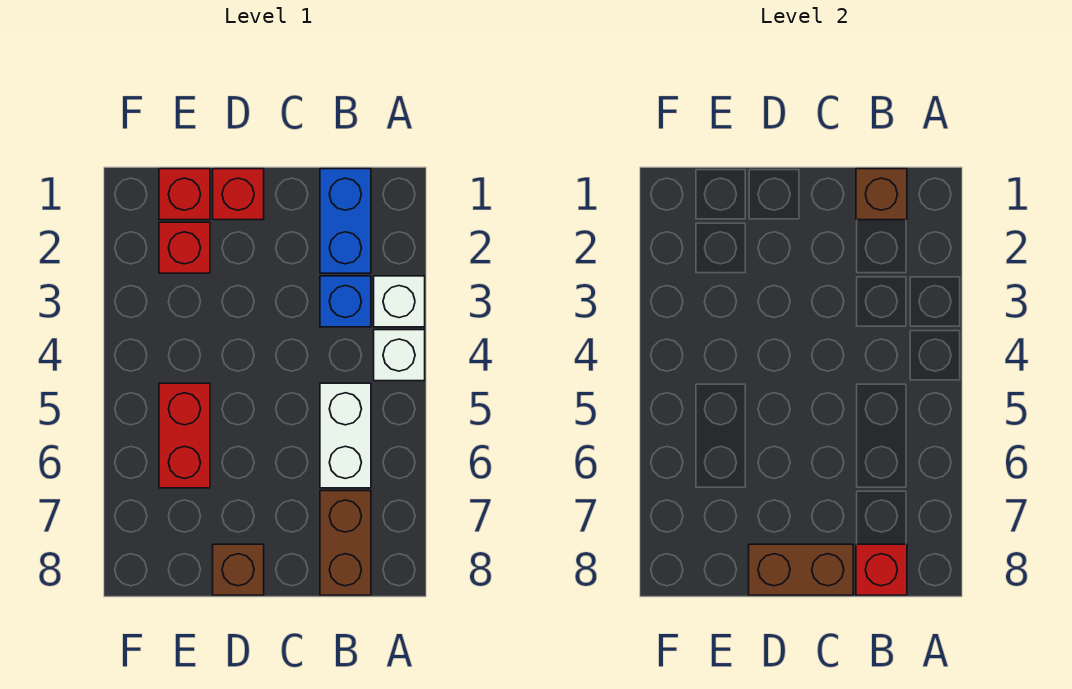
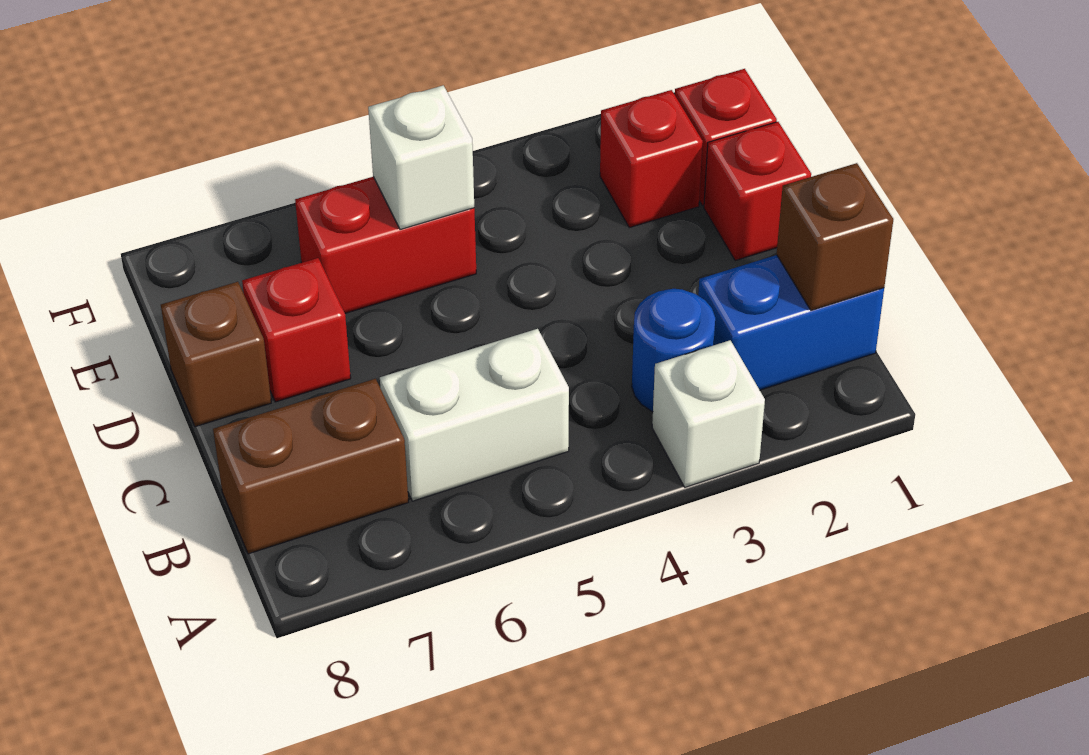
white brick A4 level 1 -> white brick E5 level 2
blue brick B3 level 1 -> blue round brick B3 level 1
red brick B8 level 2 -> red brick D7 level 1
brown brick C8:D8 level 2 -> none

